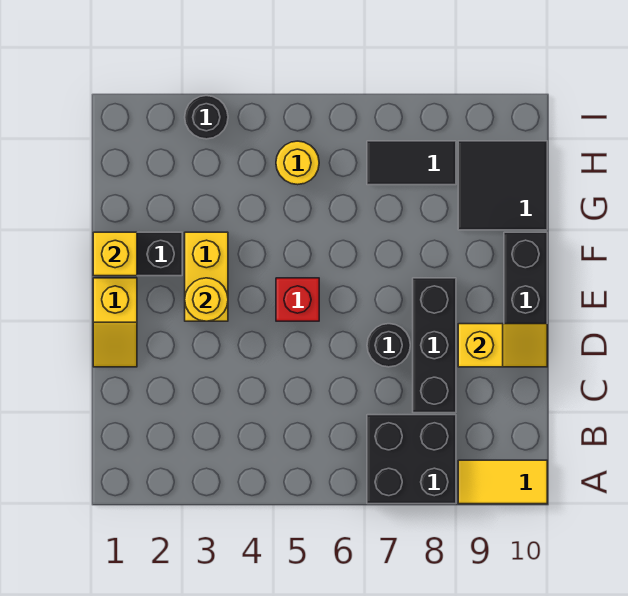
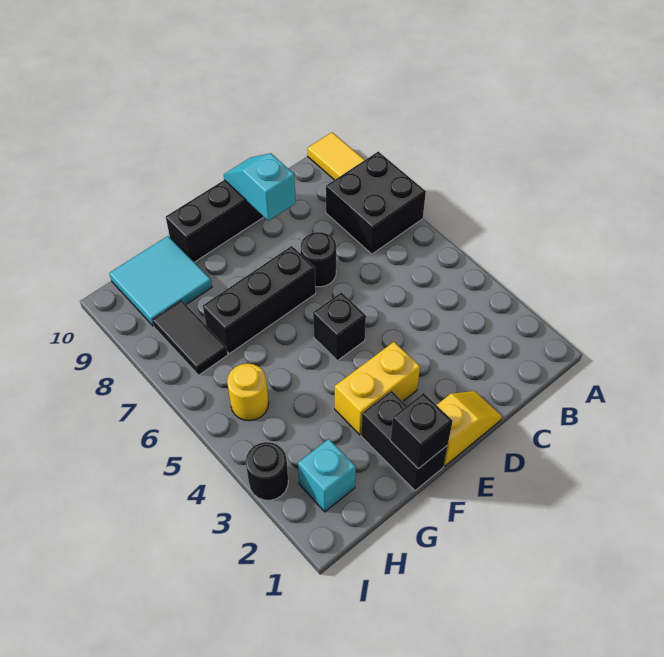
black brick C8:E8 level 1 -> black brick E7:G7 level 1
yellow slope D9:D10 level 2 top 9 -> cyan slope D9:D10 level 2 top 9
yellow round brick E3 level 2 -> none
red brick E5 level 1 -> black brick E5 level 1
yellow brick F1 level 2 -> black brick F1 level 2
black tile G9:H10 level 1 -> cyan tile G9:H10 level 1
none -> cyan brick H2 level 1

